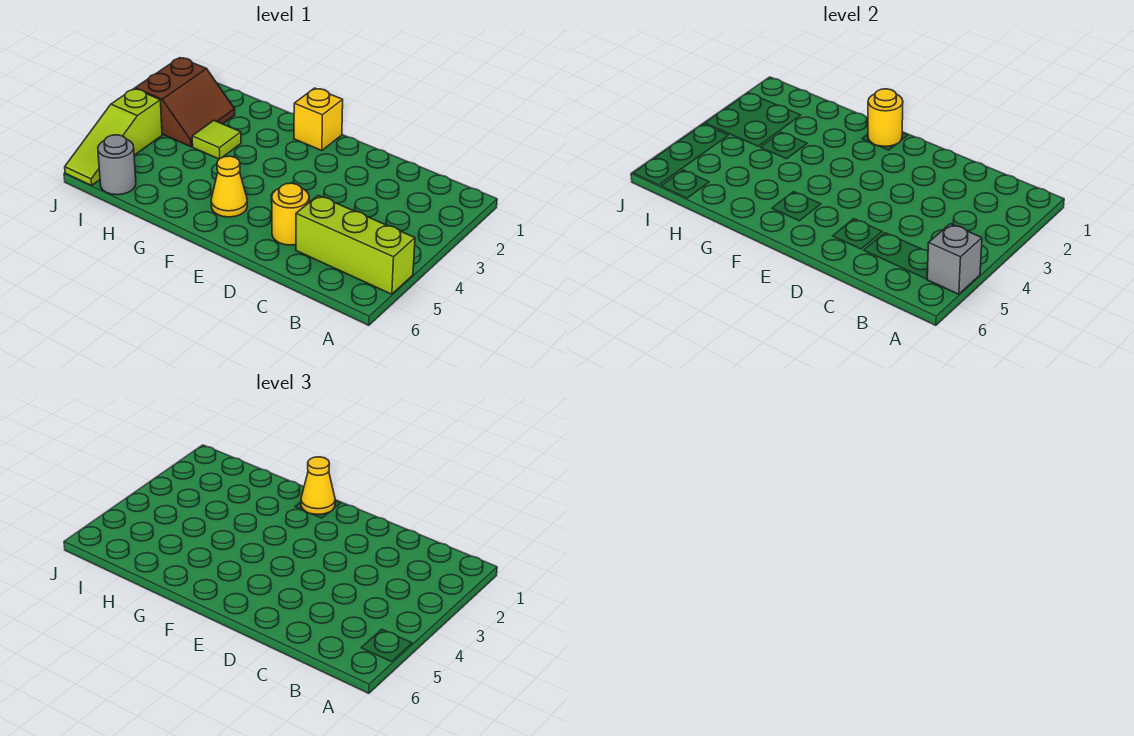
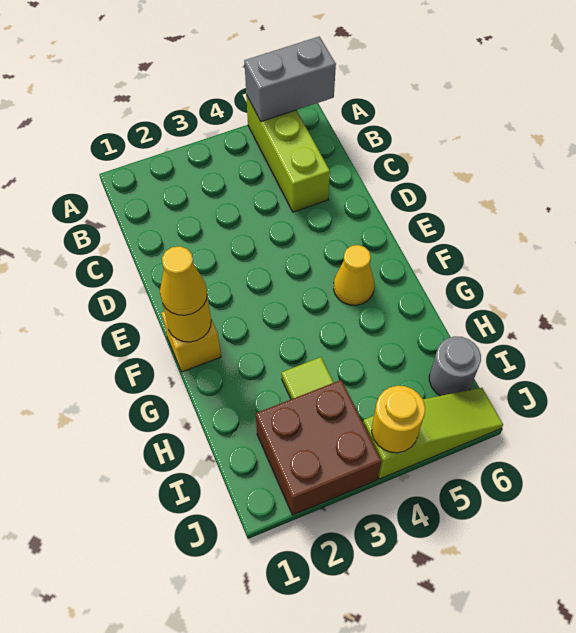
grey brick A5 level 2 -> grey brick A5:A6 level 2
yellow round brick D5 level 1 -> yellow round brick J4 level 2
brown slope I2:J3 level 1 top J -> brown brick I2:J3 level 1

